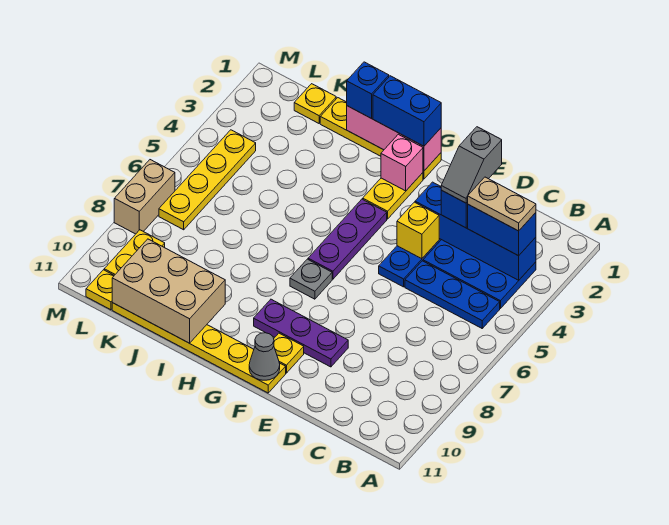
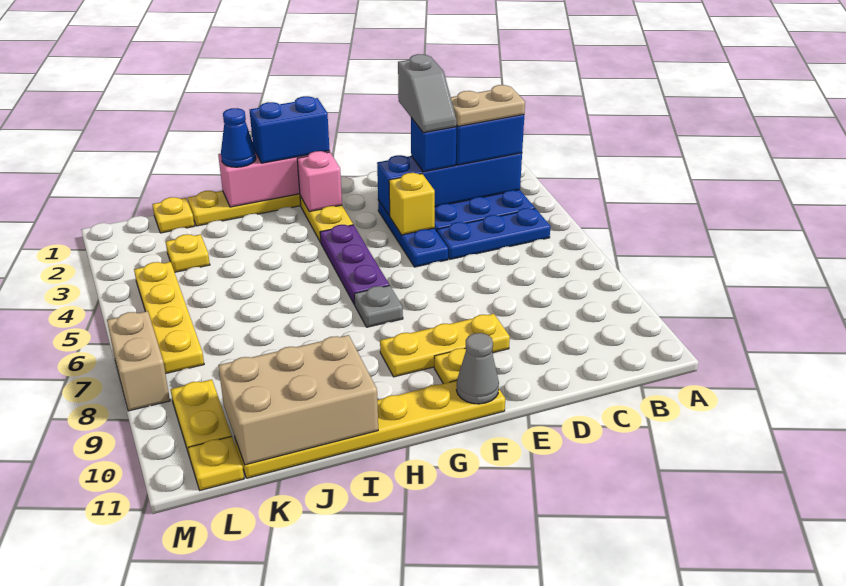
purple plate E9:G9 level 1 -> yellow plate E9:G9 level 1
blue brick I1 level 3 -> blue cone I1 level 3
none -> yellow plate K3 level 1

